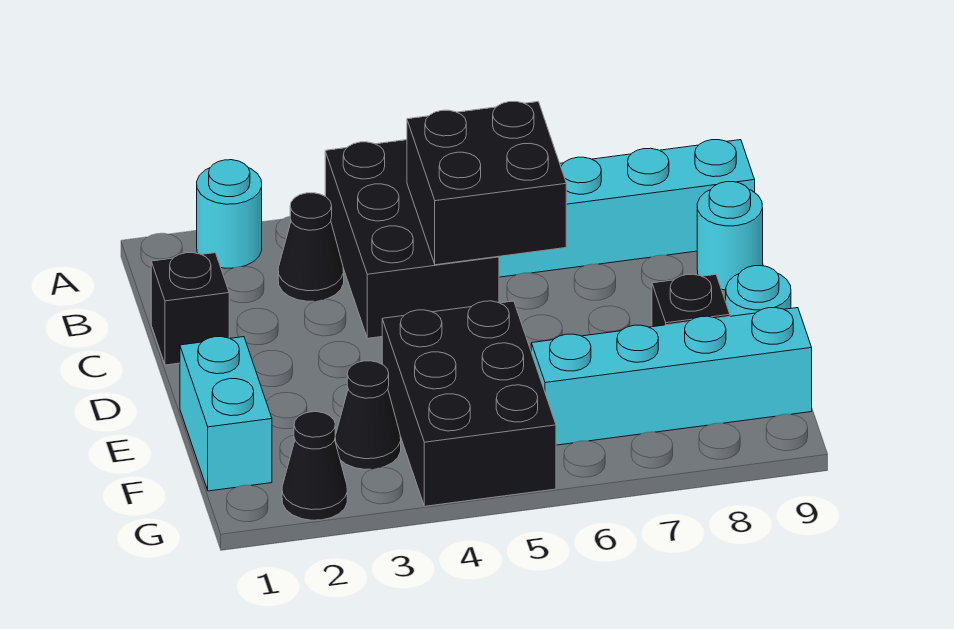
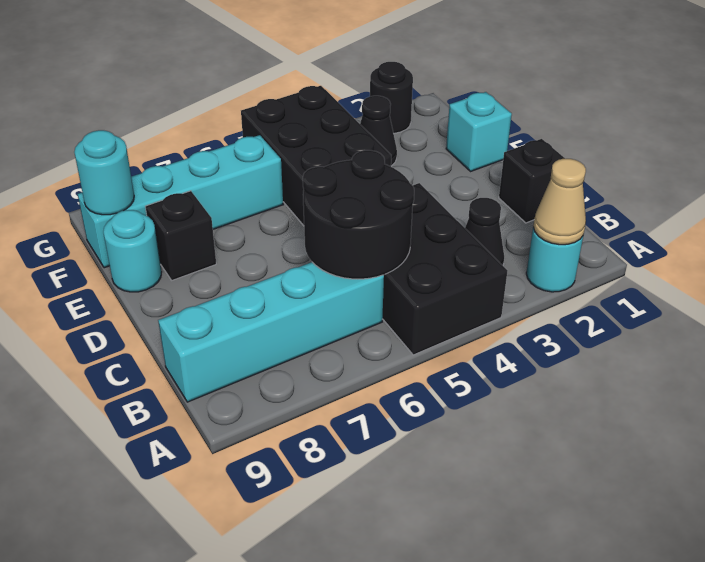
none -> tan cone A2 level 2
black brick B5:C6 level 2 -> black round brick B5:C6 level 2
cyan round brick C9 level 1 -> cyan round brick F9 level 2
cyan brick E1:F1 level 1 -> cyan brick E1 level 1
black cone G2 level 1 -> black round brick G2 level 1

